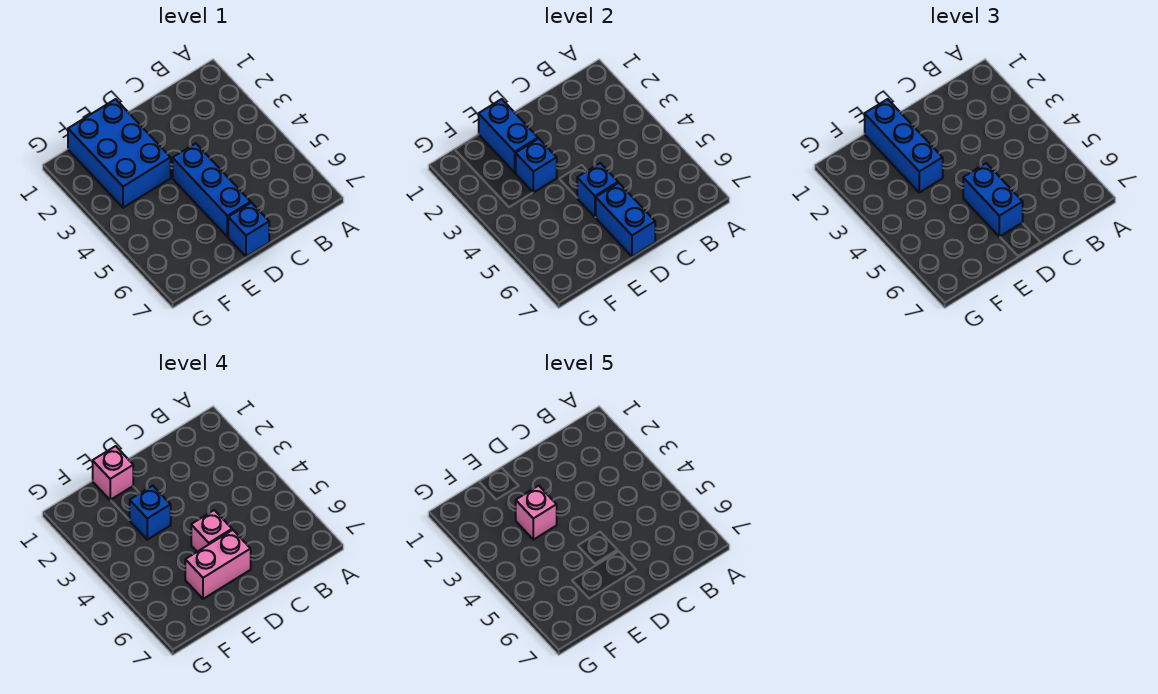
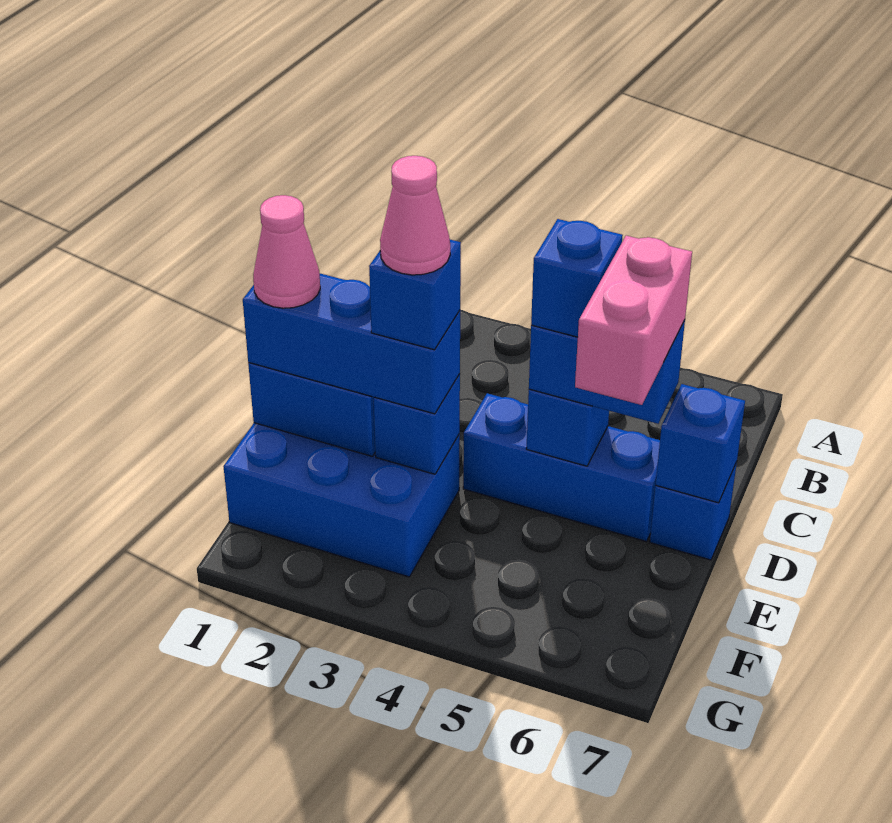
pink brick D5 level 4 -> blue brick D5 level 4
blue brick D6:D7 level 2 -> blue brick D7 level 2
pink brick E1 level 4 -> pink cone E1 level 4
pink brick E3 level 5 -> pink cone E3 level 5

